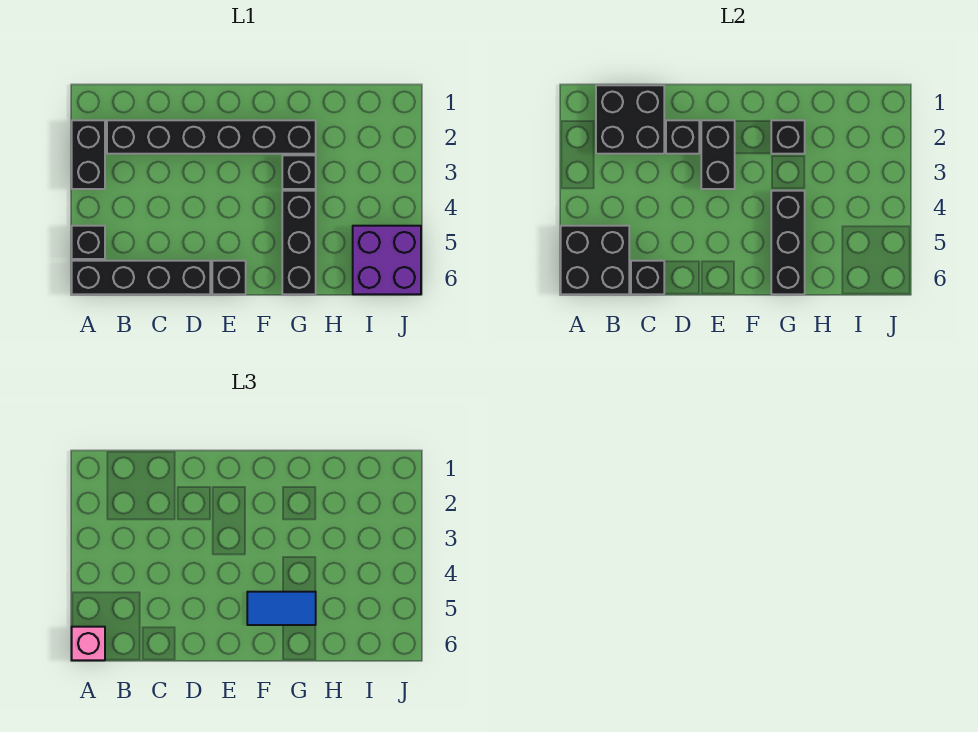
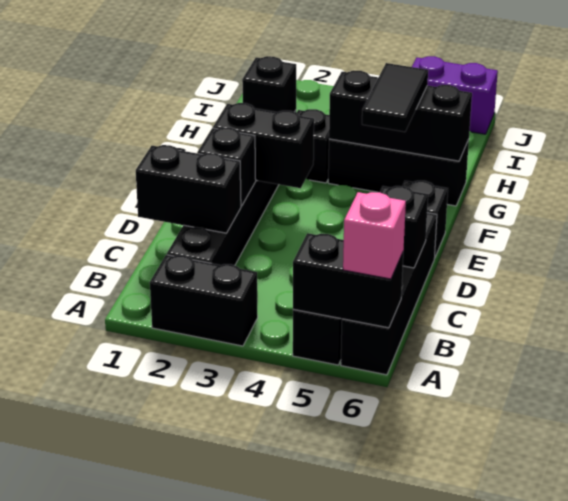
black brick A5:B6 level 2 -> black brick A5:A6 level 2
black brick B1:C2 level 2 -> black brick C1:C2 level 2
blue tile F5:G5 level 3 -> black tile F5:G5 level 3
purple brick I5:J6 level 1 -> purple brick J5:J6 level 1

